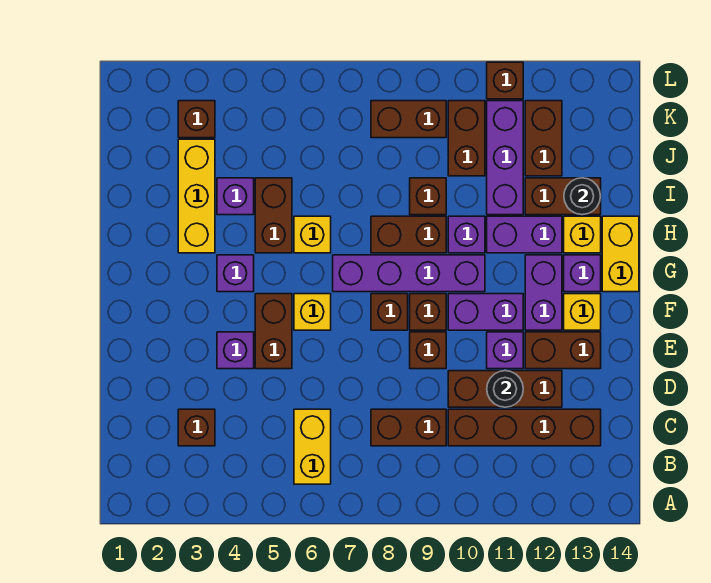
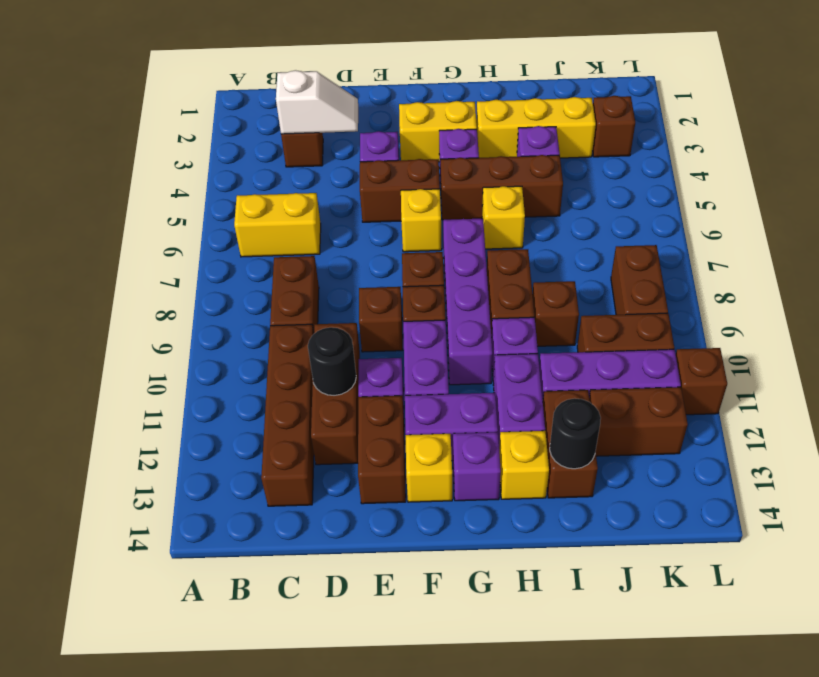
none -> white slope C3:D3 level 2 top C
yellow brick G14:H14 level 1 -> yellow brick F3:G3 level 1
brown brick H5:I5 level 1 -> brown brick G5:I5 level 1

